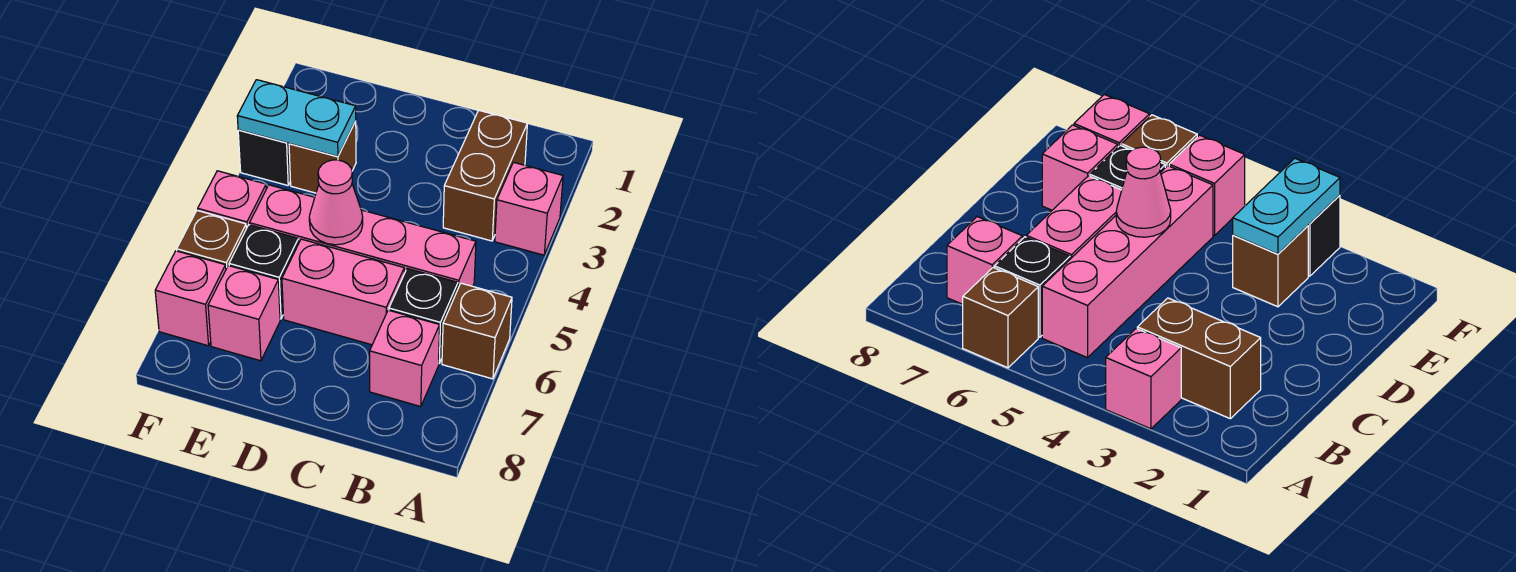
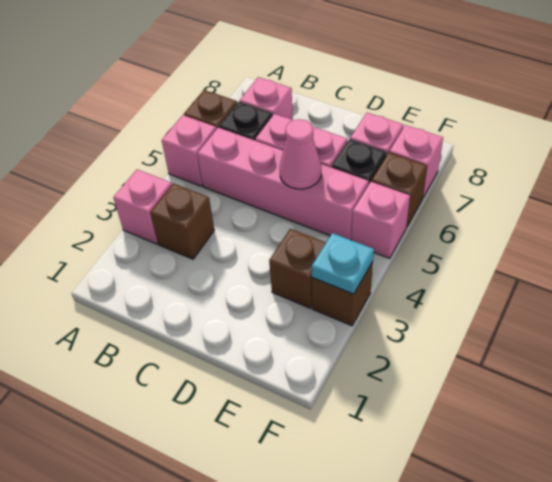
none -> pink brick A5 level 1
brown brick B2:B3 level 1 -> brown brick B3 level 1
cyan plate E3:F3 level 2 -> cyan plate F3 level 2
black brick F3 level 1 -> brown brick F3 level 1

